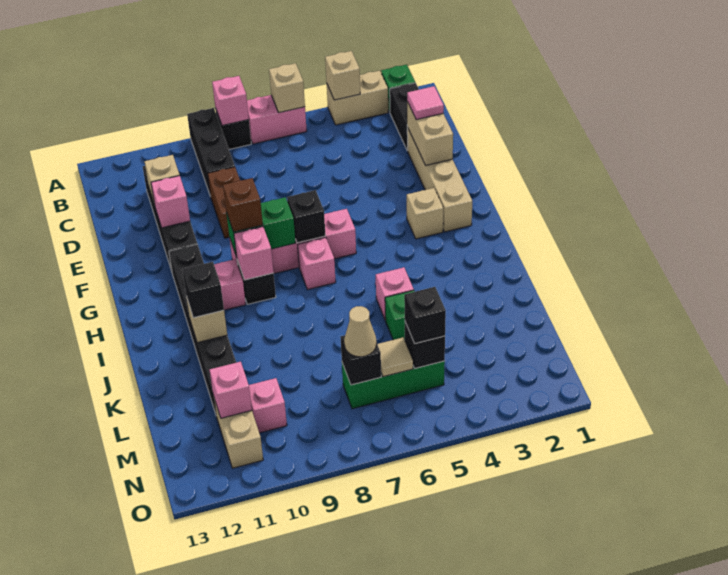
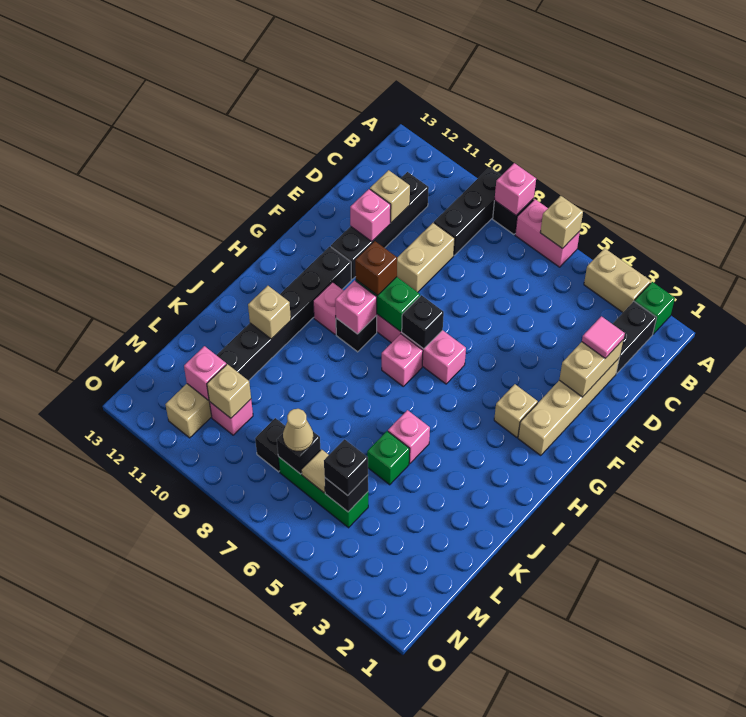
tan brick A4 level 2 -> tan brick M10 level 2
brown brick D9:E9 level 1 -> tan brick D9:E9 level 1
black brick J11 level 3 -> black brick M8 level 1

